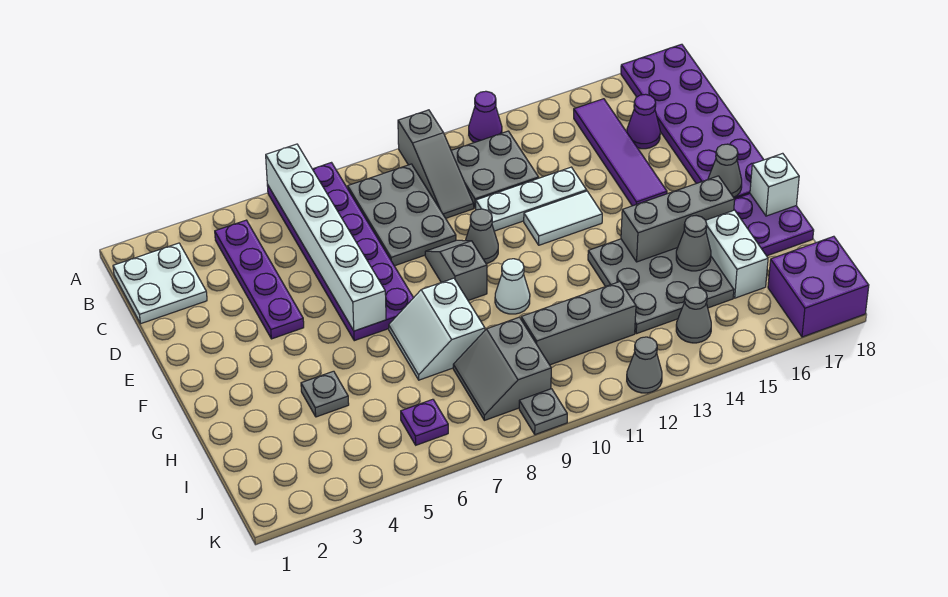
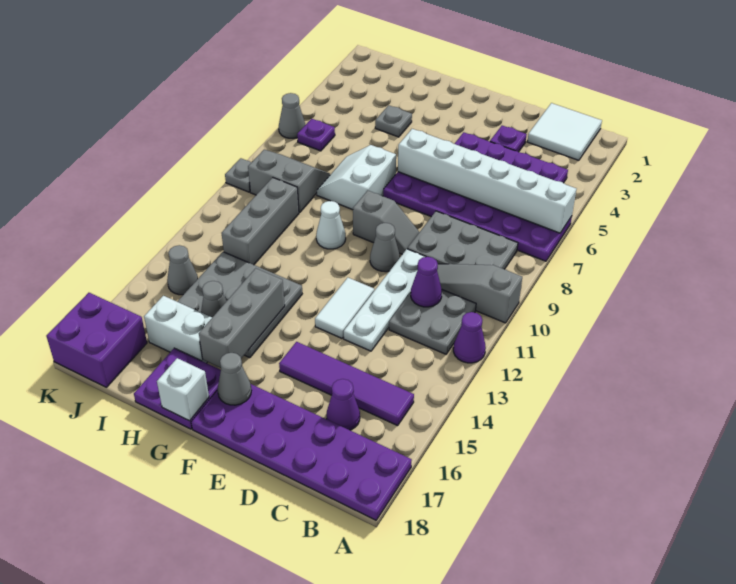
white plate B1:C2 level 1 -> white tile B1:C2 level 1
none -> purple cone C11 level 2
none -> purple plate D3 level 1
white plate D11:D13 level 1 -> white plate D10:D13 level 1
white slope G7:H8 level 1 top 8 -> white slope G7:H8 level 1 top G
grey cone K12 level 1 -> grey cone K6 level 1

